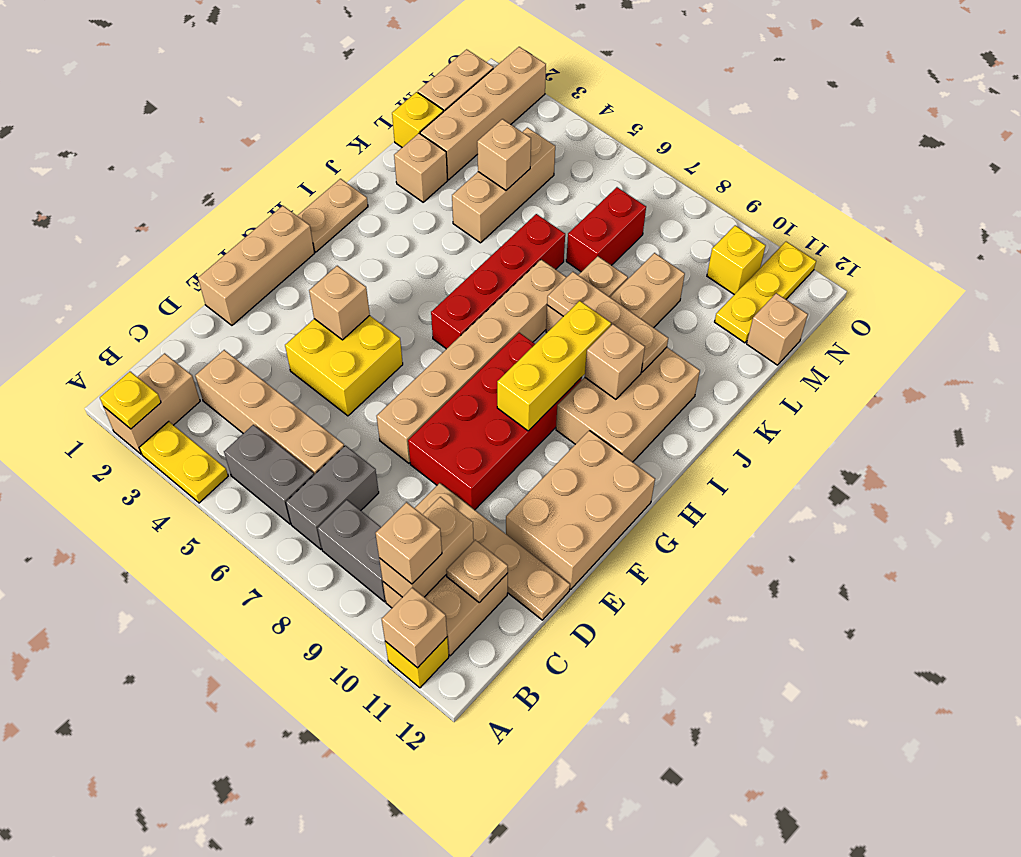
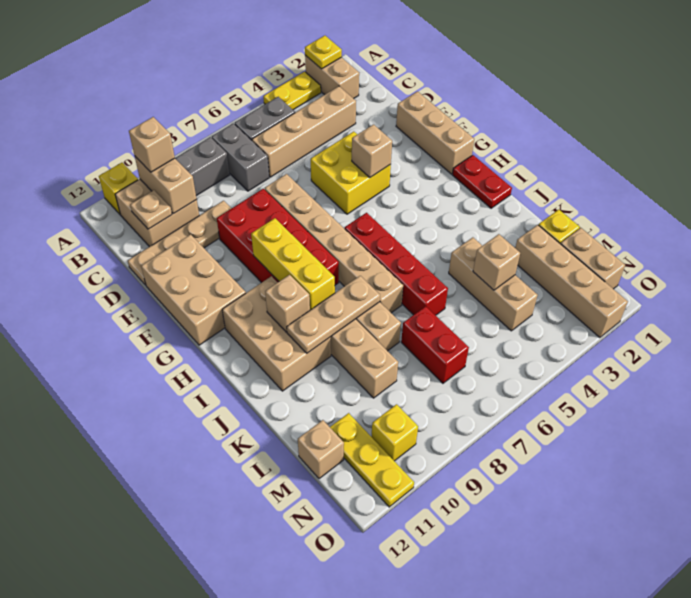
tan brick A11 level 2 -> none
tan plate H1:I1 level 1 -> red plate H1:I1 level 1
tan brick K2 level 1 -> none

